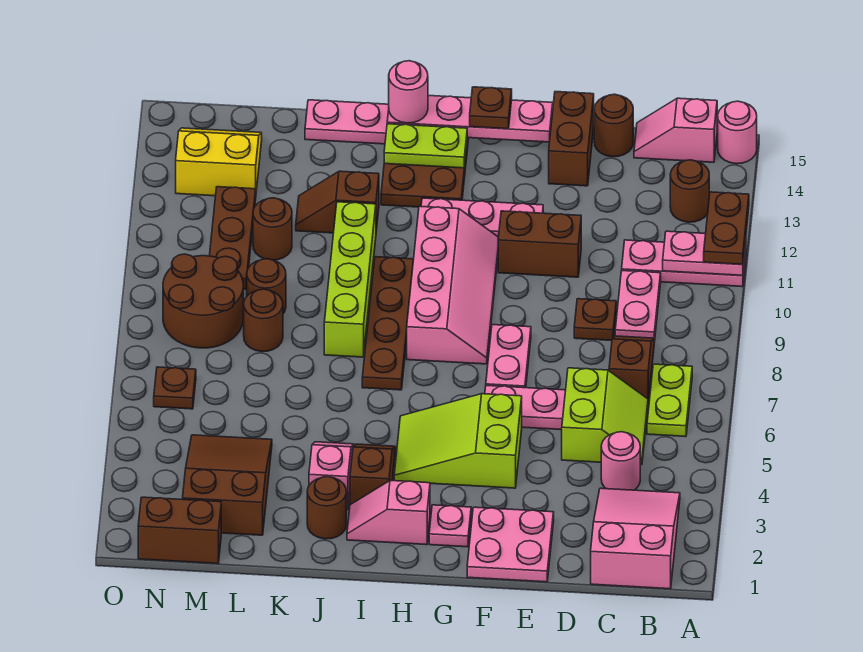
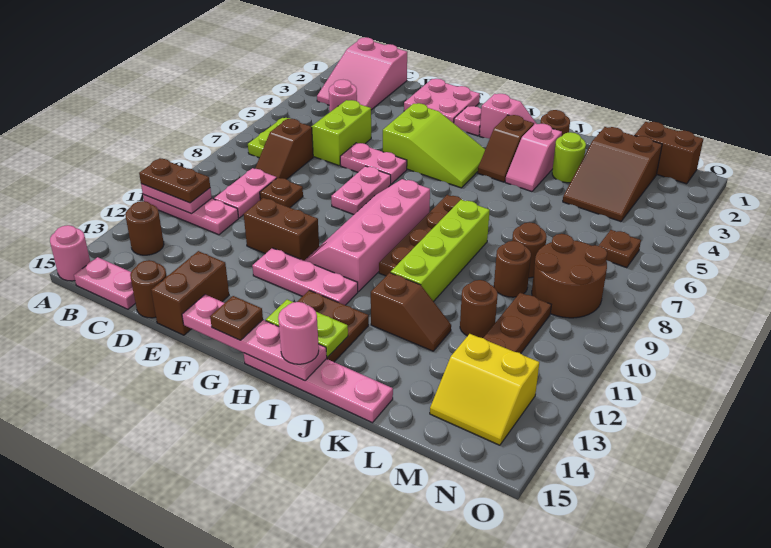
brown plate A11:A12 level 3 -> brown plate A11:B11 level 3
pink slope B15:C15 level 1 top B -> pink plate B15:C15 level 1
none -> lime round brick K3 level 1

